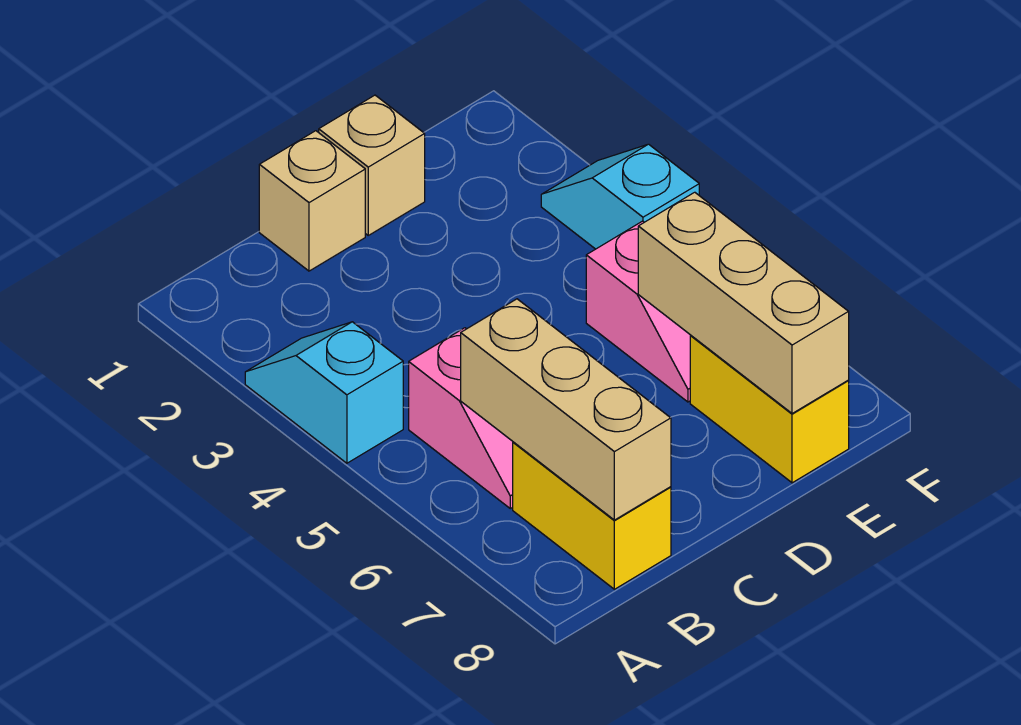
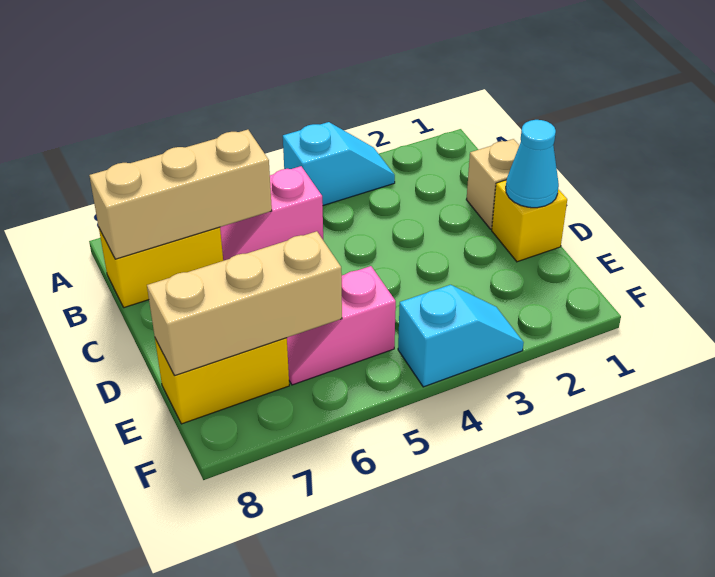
tan brick D1 level 1 -> yellow brick D1 level 1
none -> cyan cone D1 level 2

